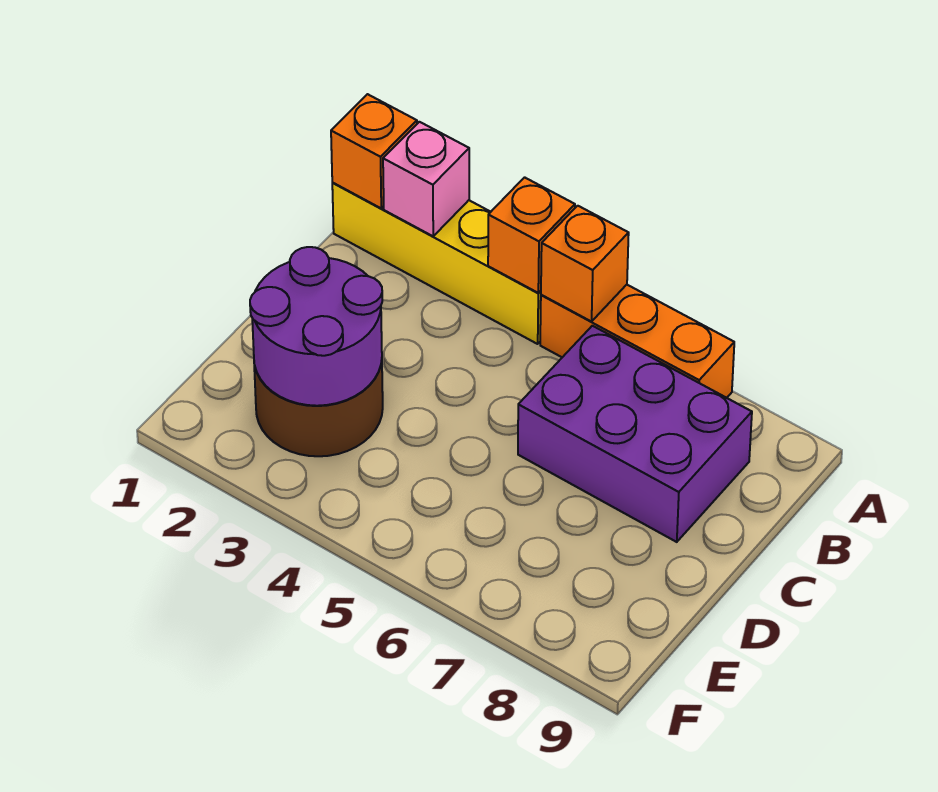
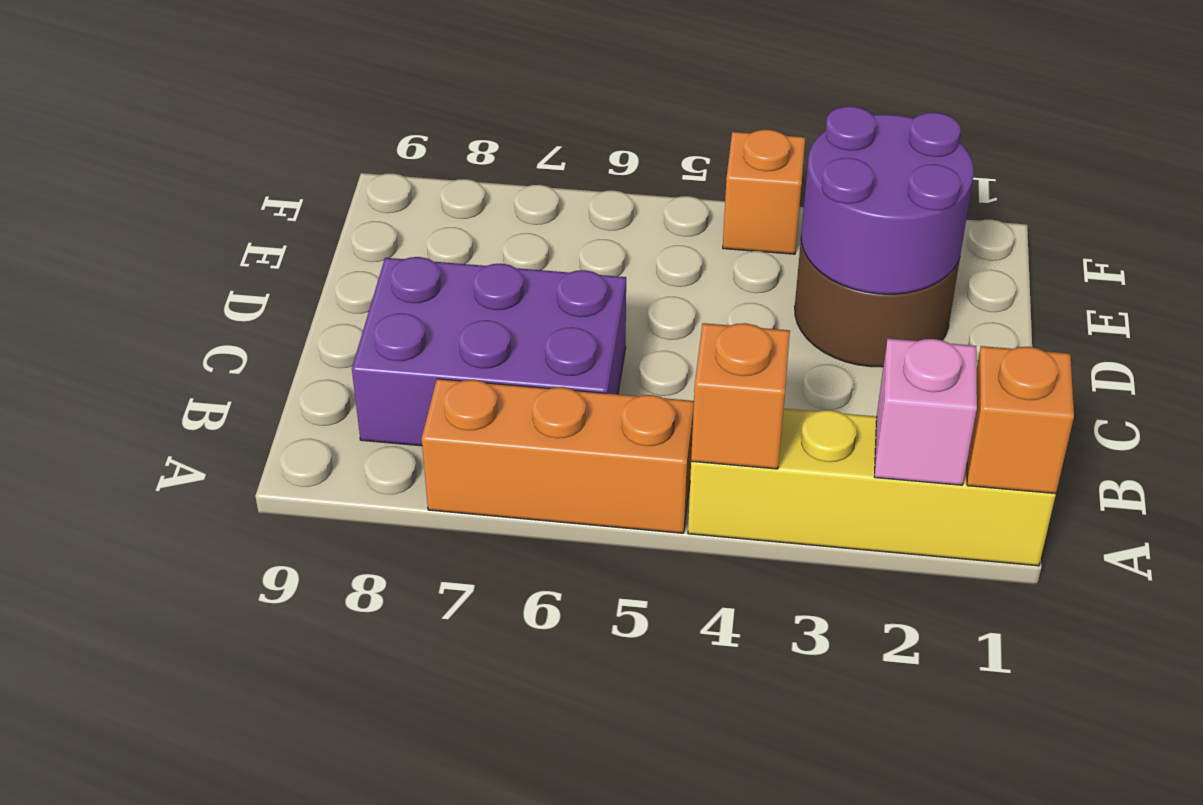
orange brick A5 level 2 -> orange brick F4 level 1

